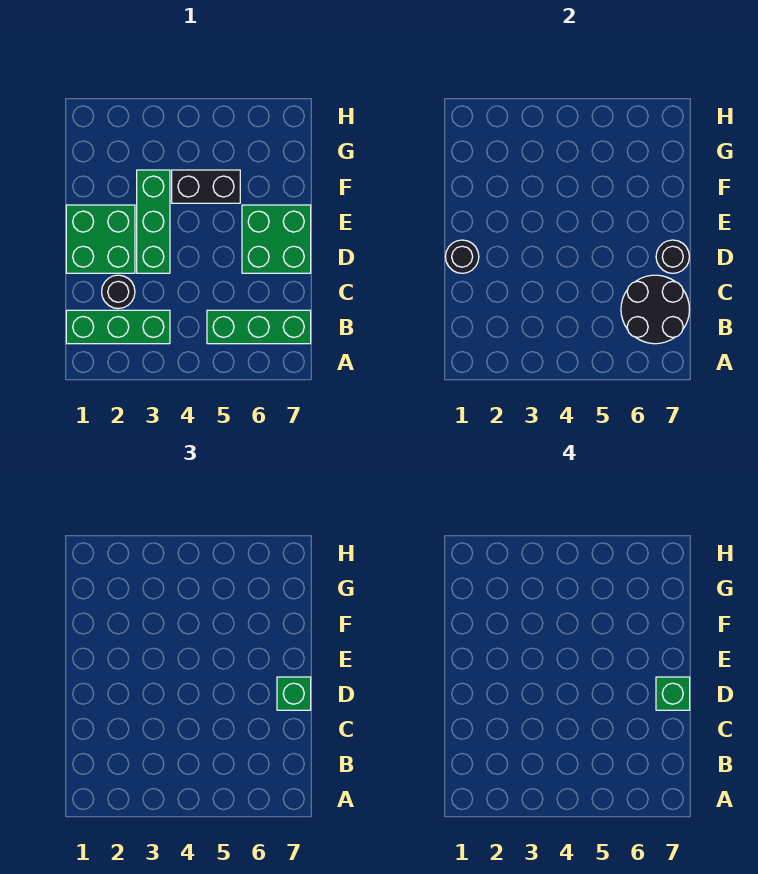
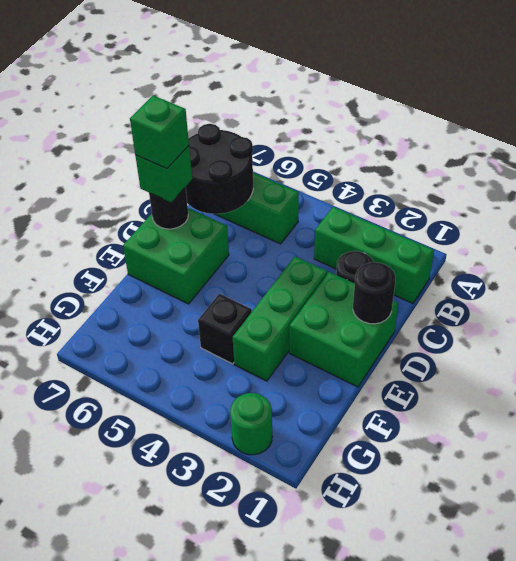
black brick F4:F5 level 1 -> black brick F4 level 1
none -> green round brick H2 level 1

